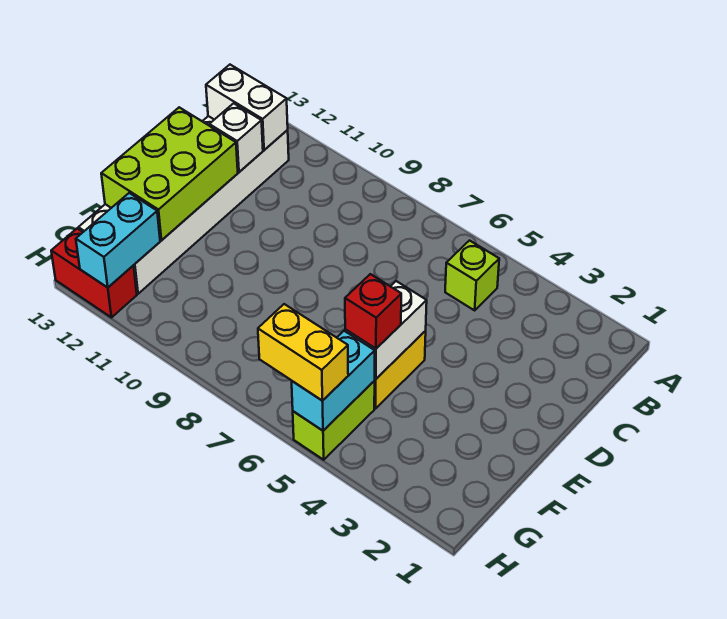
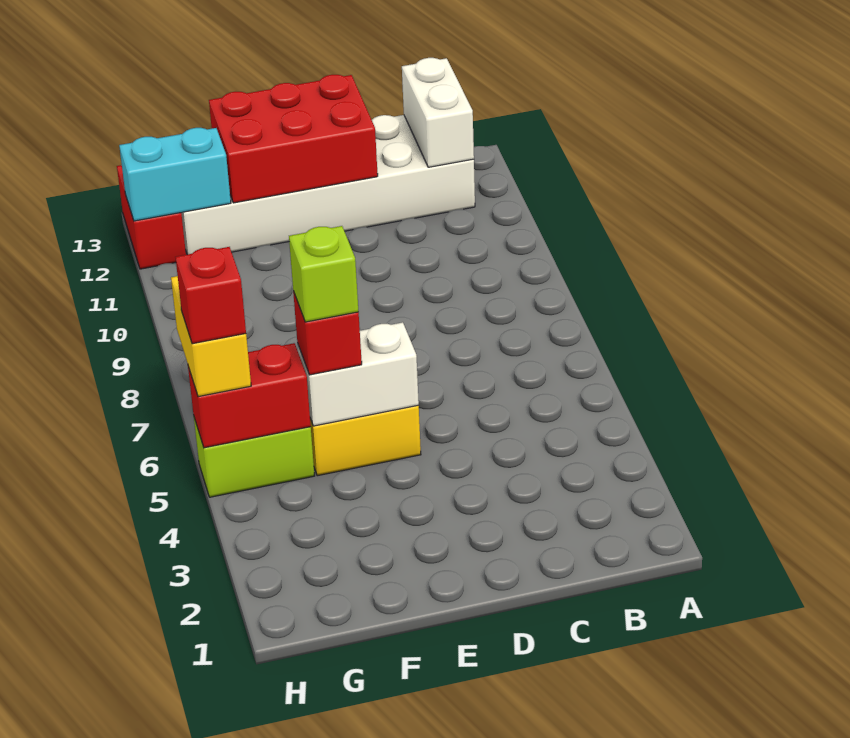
lime brick B5 level 1 -> lime brick F5 level 4
white brick C12 level 2 -> none
lime brick D12:F13 level 2 -> red brick D12:F13 level 2
cyan brick G5:H5 level 2 -> red brick G5:H5 level 2
none -> red brick H5 level 4

